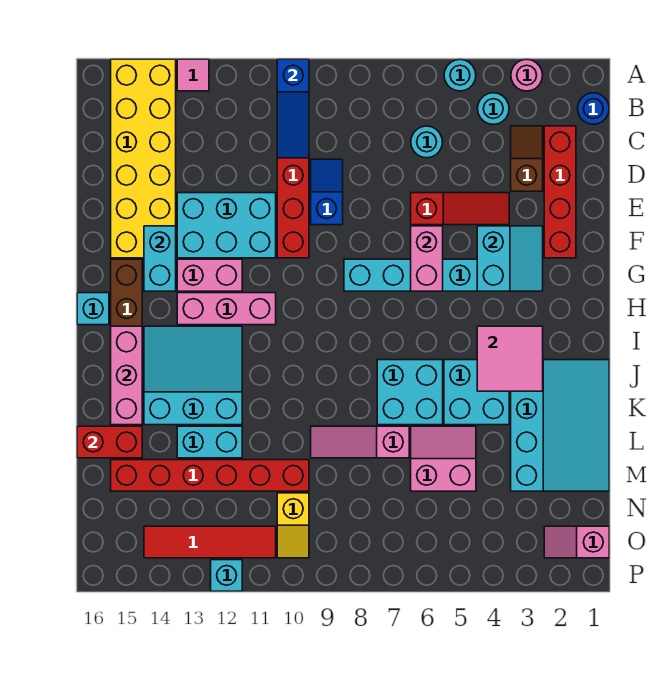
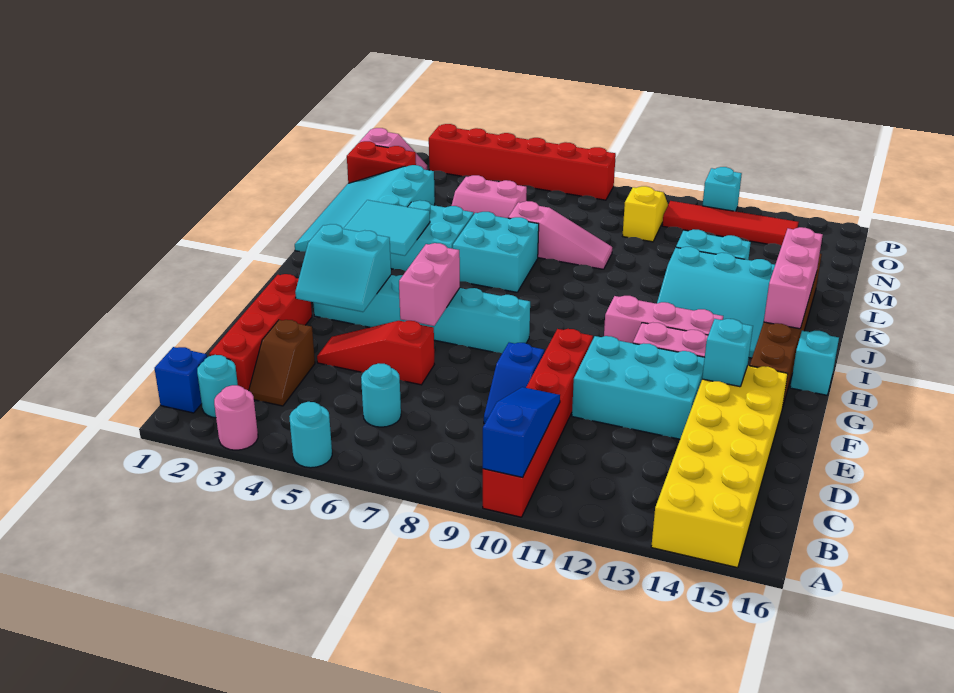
pink tile A13 level 1 -> none
blue round brick B1 level 1 -> blue brick B1 level 1
cyan round brick B4 level 1 -> cyan round brick B2 level 1
cyan slope F3:G4 level 2 top 4 -> cyan slope F3:G4 level 2 top G
cyan brick F14:G14 level 2 -> cyan brick F14 level 2
pink tile I3:J4 level 2 -> cyan tile I3:J4 level 2
red brick L15:L16 level 2 -> red brick N1:N2 level 1
red brick M10:M15 level 1 -> red brick P3:P8 level 1

